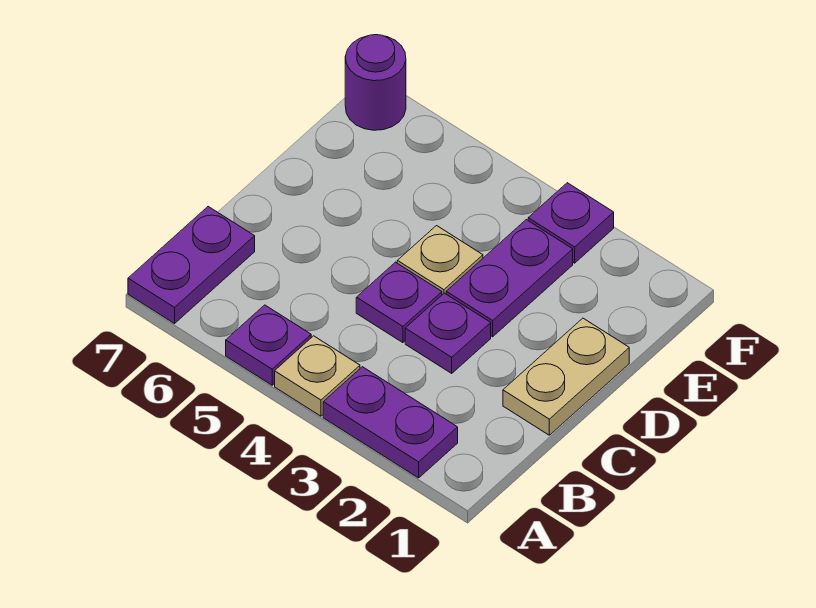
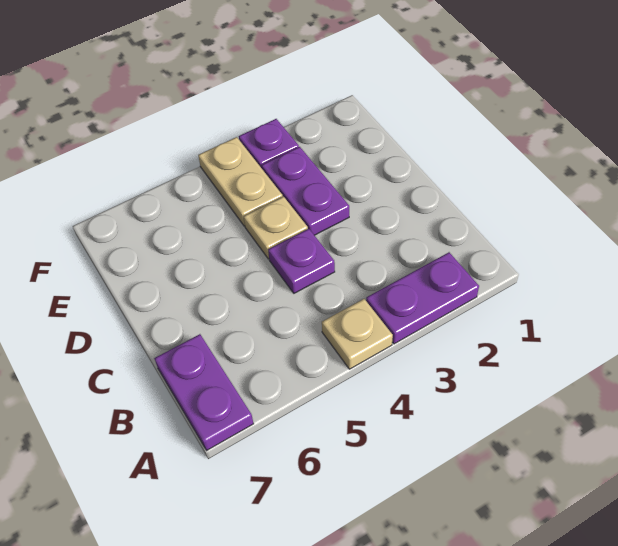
purple plate A5 level 1 -> none
tan plate C1:D1 level 1 -> tan plate E4:F4 level 1
purple plate C3 level 1 -> none
purple round brick F7 level 1 -> none

